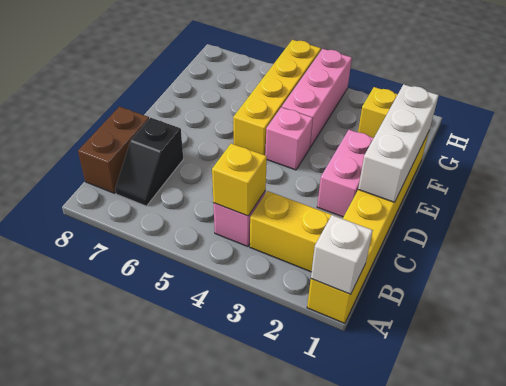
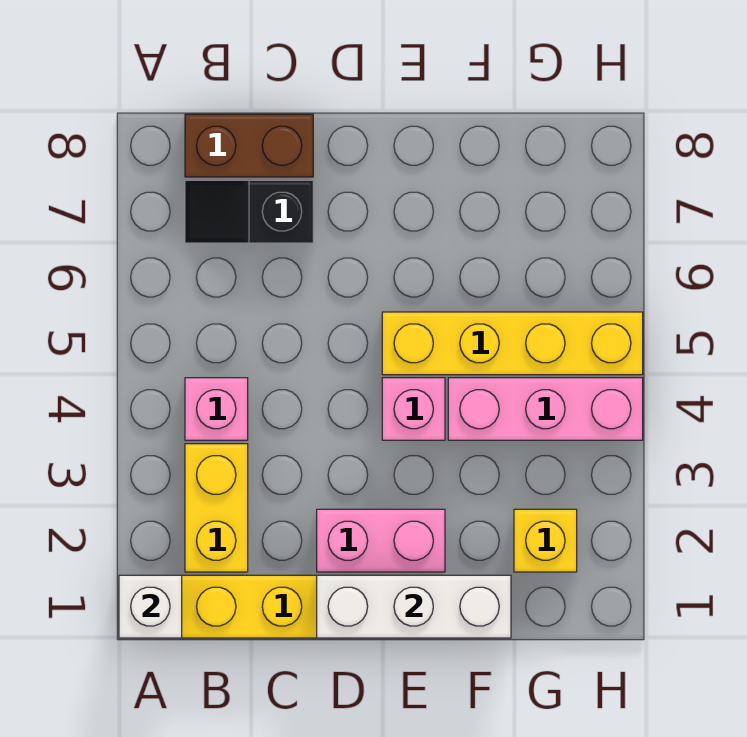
yellow brick B4 level 2 -> none

